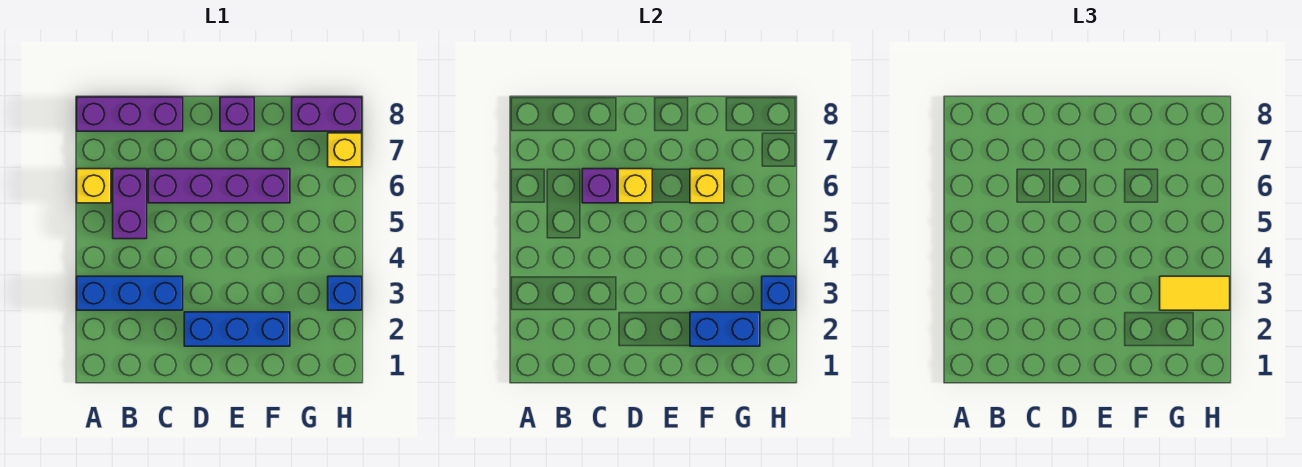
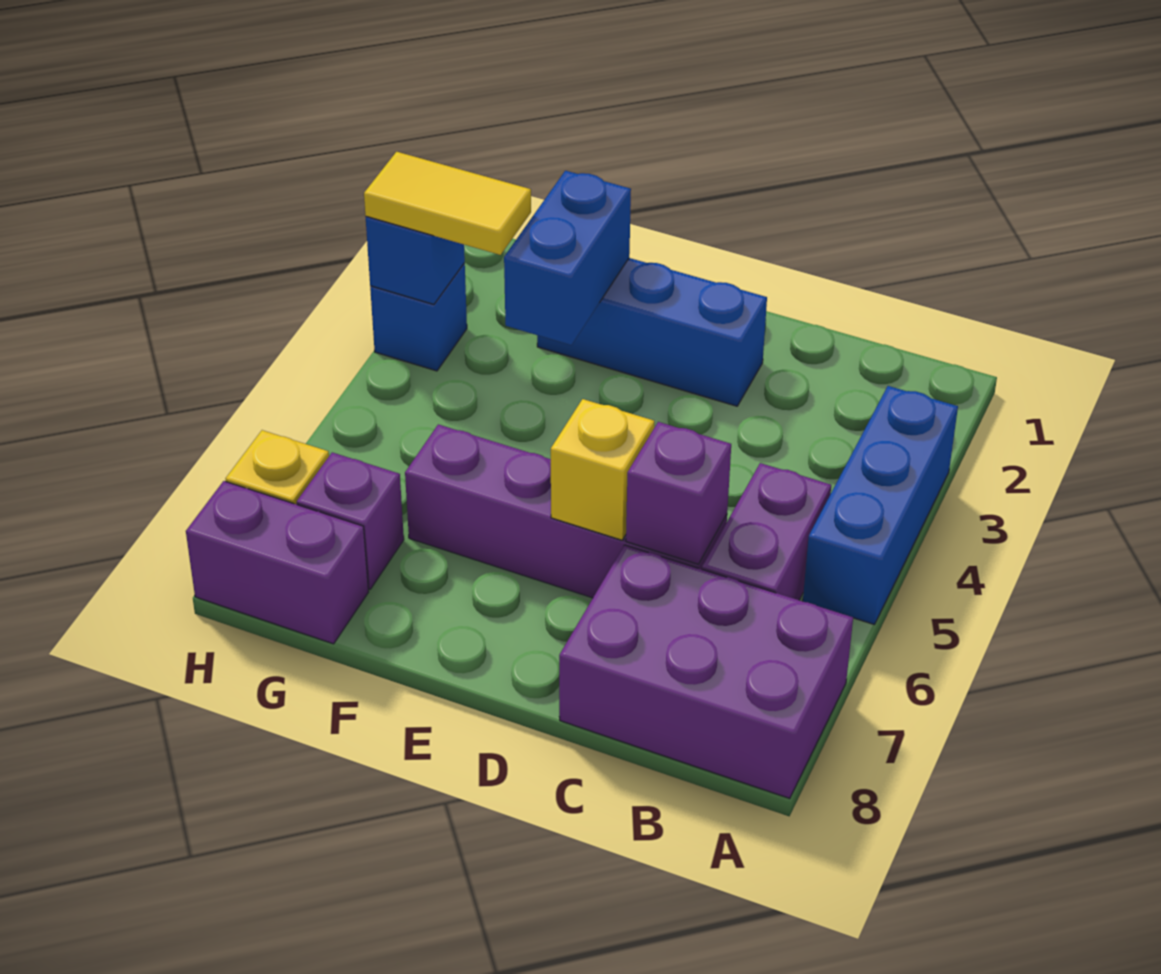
blue brick A3:C3 level 1 -> blue brick A3:A5 level 1
yellow brick A6 level 1 -> none
purple brick A8:C8 level 1 -> purple brick A7:C8 level 1
purple brick E8 level 1 -> purple brick G7 level 1
blue brick F2:G2 level 2 -> blue brick F2:F3 level 2
yellow brick F6 level 2 -> none

